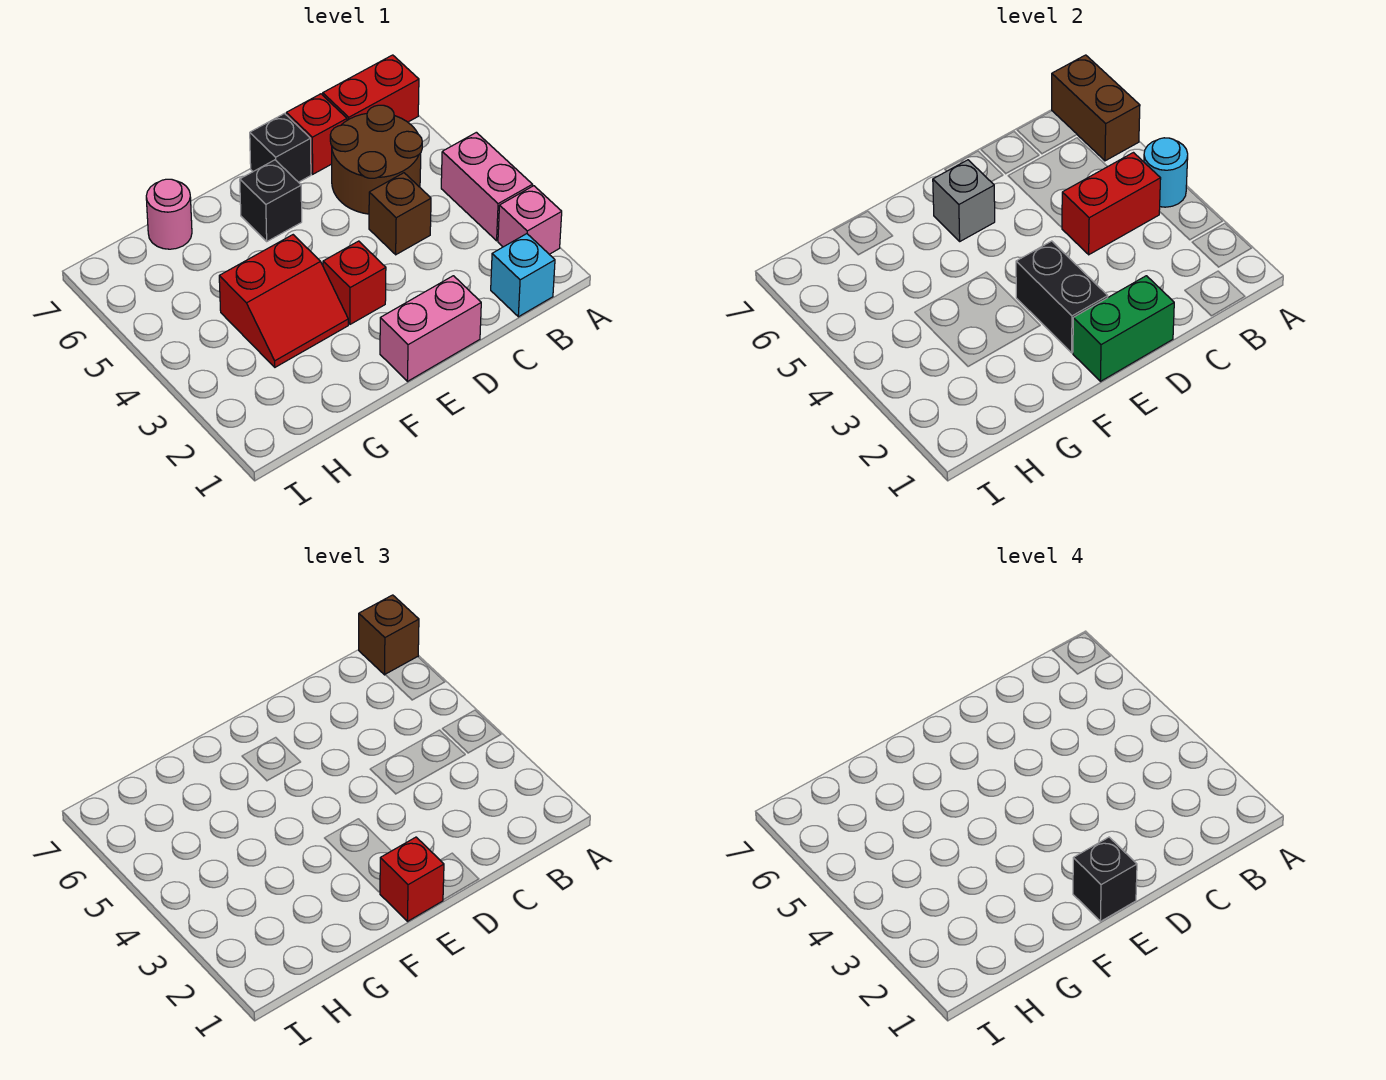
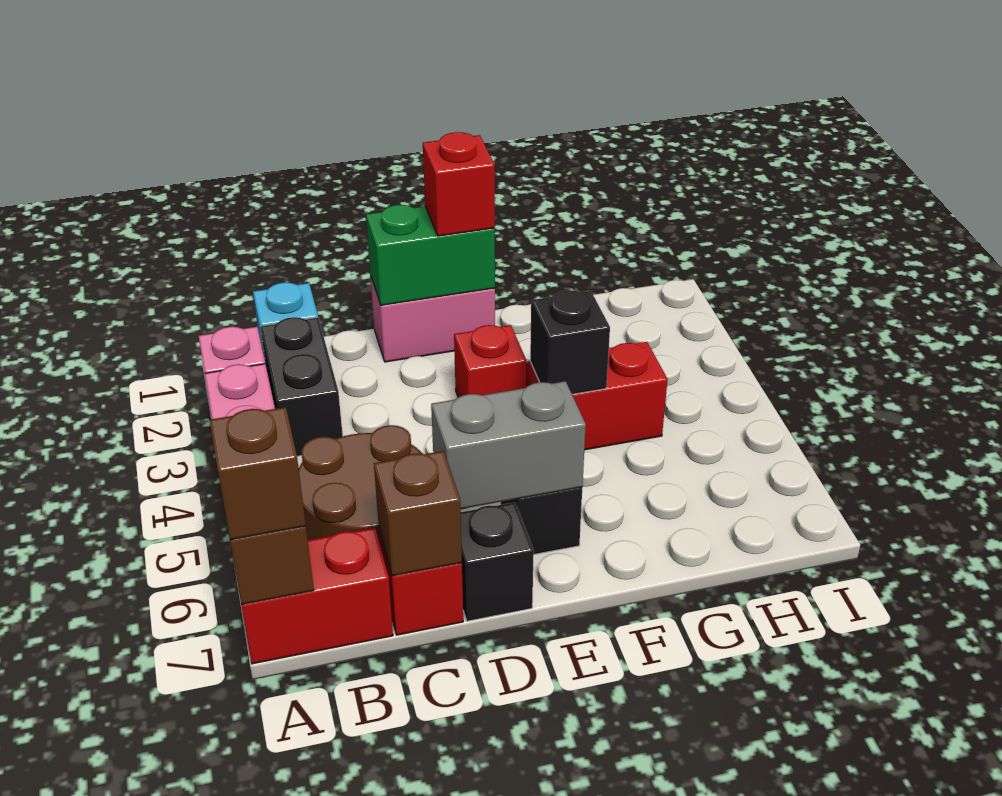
cyan round brick A4 level 2 -> none
red brick B4:C4 level 2 -> none
brown brick C4 level 1 -> brown brick C7 level 2
black brick E1 level 4 -> black brick F4 level 2
black brick E2:E3 level 2 -> black brick B2:B3 level 1
grey brick E6 level 2 -> grey brick D6:E6 level 2
pink round brick G7 level 1 -> none

